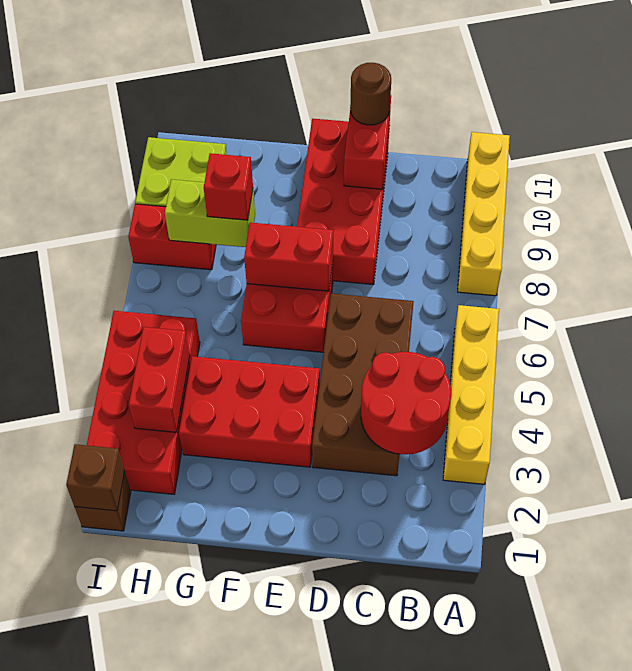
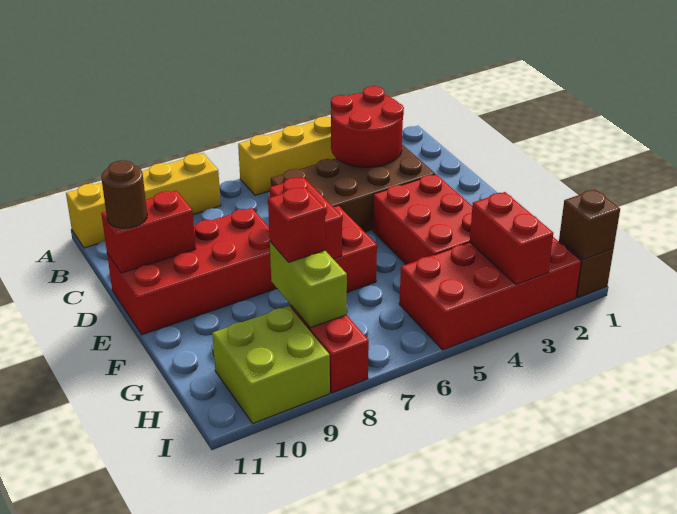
red brick H3:H4 level 2 -> red brick H3:I3 level 2

